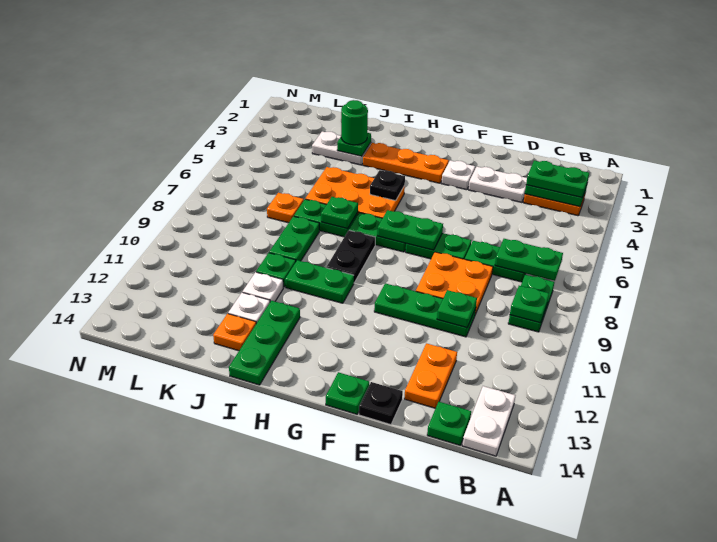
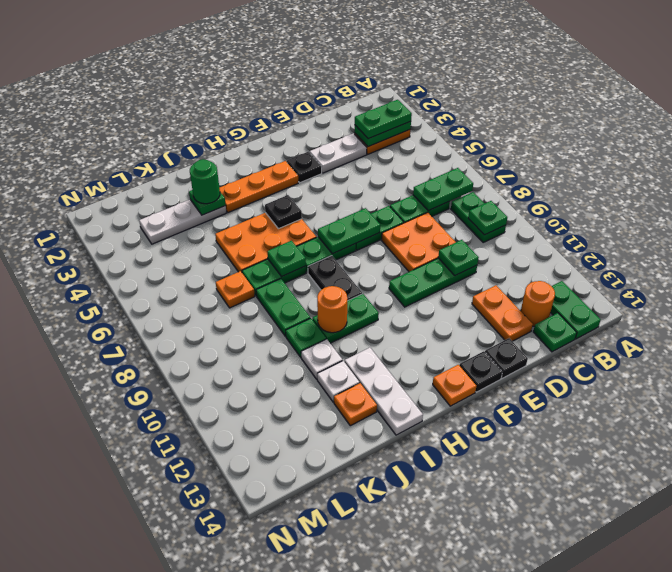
white plate B13:B14 level 1 -> green plate B13:B14 level 1
none -> orange round brick C13 level 1
white plate F3 level 1 -> black plate F3 level 1
green plate F14 level 1 -> black plate F14 level 1
none -> orange plate G14 level 1
none -> orange round brick I10 level 2
green plate I12:I14 level 1 -> white plate I12:I14 level 1
white plate J3:K3 level 1 -> white plate J3:L3 level 1

